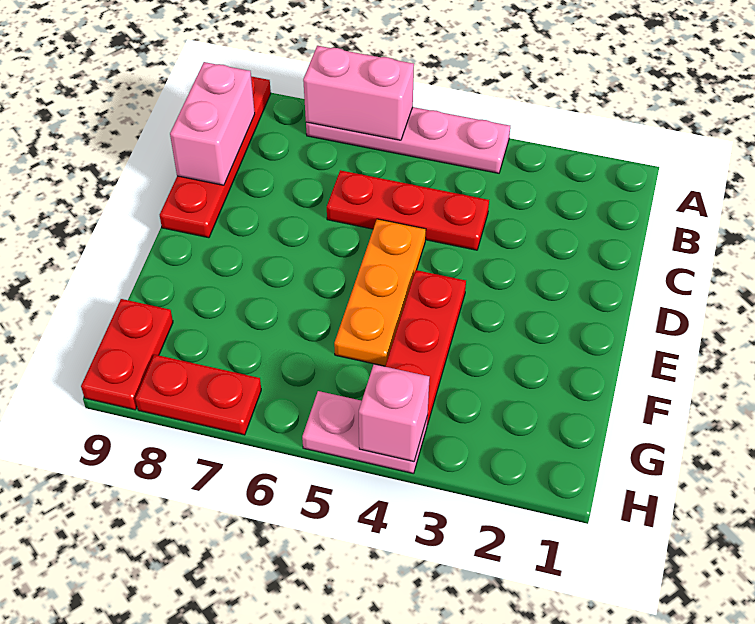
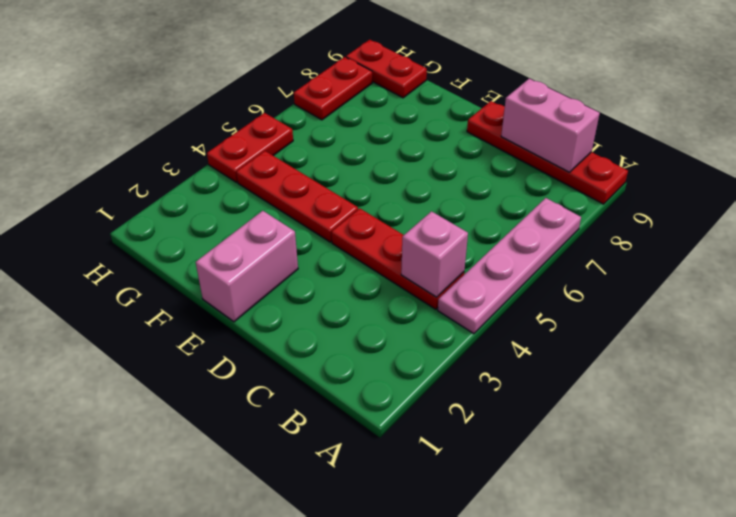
pink brick A6:A7 level 2 -> pink brick E1:E2 level 1
red plate C4:C6 level 1 -> red plate B4:D4 level 1
orange plate D5:F5 level 1 -> none
pink plate H4:H5 level 1 -> red plate H4:H5 level 1
pink brick H4 level 2 -> pink brick B4 level 2

